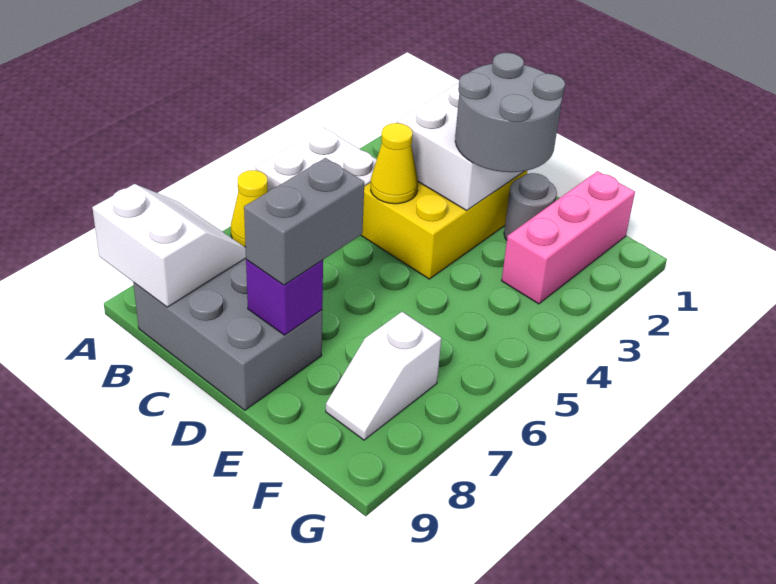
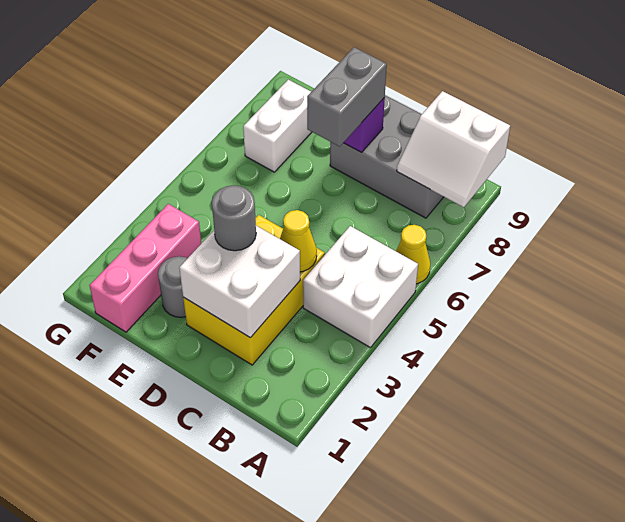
grey round brick D2:E3 level 3 -> grey round brick D3 level 3
white slope F7:F8 level 1 top 7 -> white brick F7:F8 level 1

